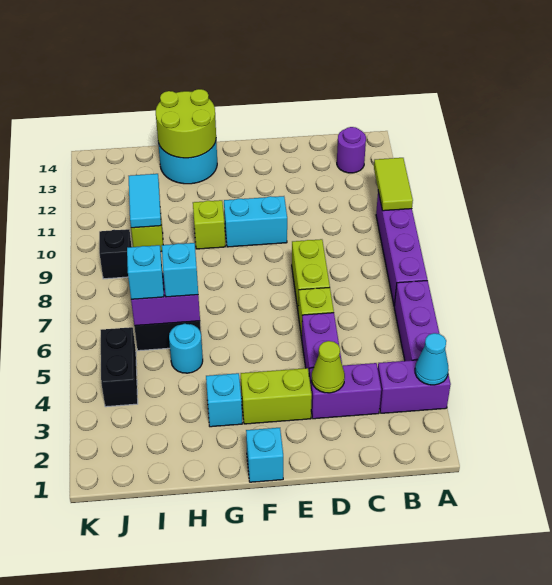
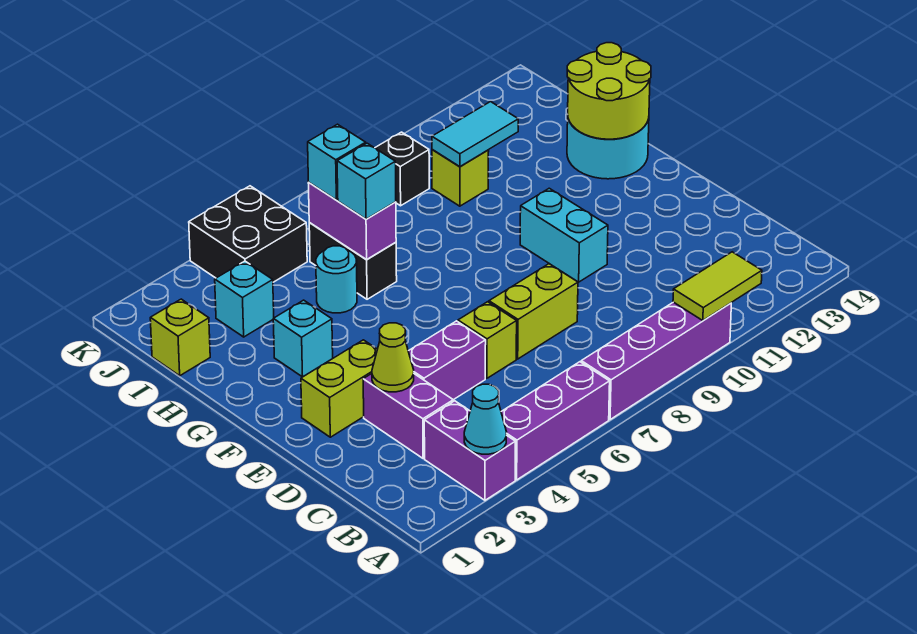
purple round brick B13 level 1 -> none
lime brick E3:F3 level 1 -> lime brick E2:E3 level 1
cyan brick F1 level 1 -> cyan brick I3 level 1
lime brick G10 level 1 -> lime brick I1 level 1
black brick J4:J5 level 1 -> black brick J4:K5 level 1

